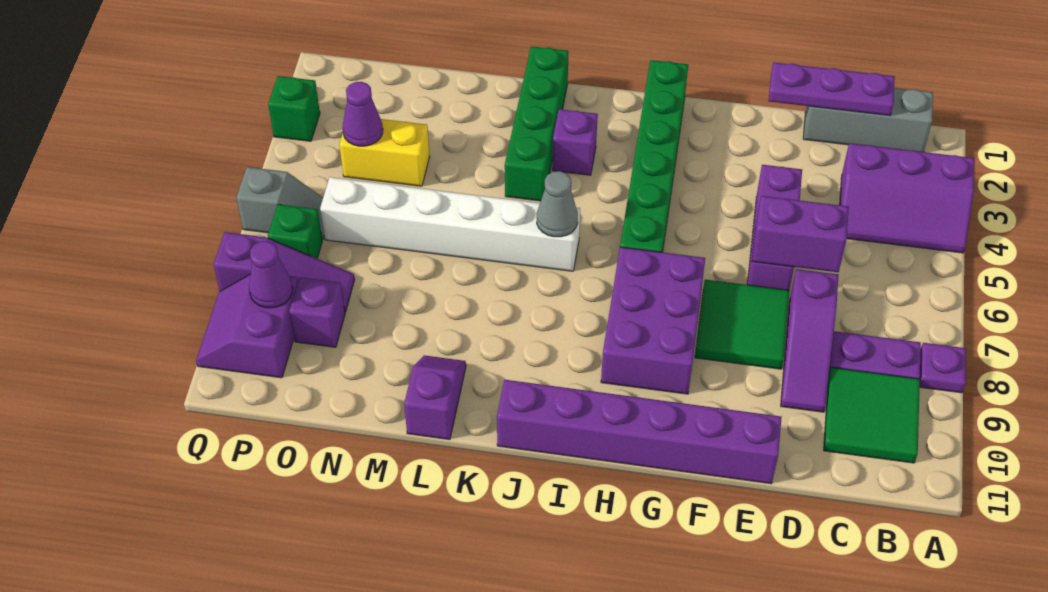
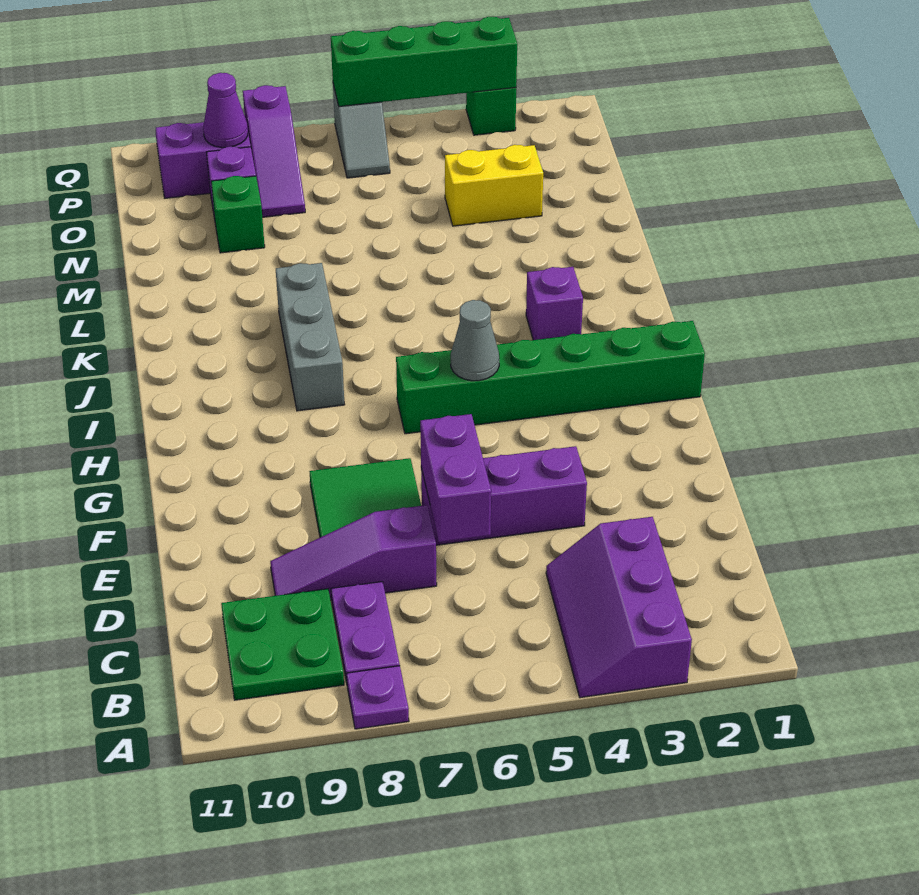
grey brick B1:D1 level 1 -> grey brick I8:K8 level 1
green tile B9:C10 level 1 -> green plate B9:C10 level 1
purple plate C1:E1 level 2 -> none
purple brick E11:J11 level 1 -> none
purple brick G7:H9 level 1 -> none
white brick J6:O6 level 1 -> none
grey cone J6 level 2 -> grey cone H5 level 2
green brick K1:K4 level 1 -> green brick Q3:Q6 level 2
purple slope L10:L11 level 1 top 11 -> none
yellow brick N4:O4 level 1 -> yellow brick N3:N4 level 1
purple cone O4 level 2 -> none
green brick P7 level 1 -> green brick N9 level 1

